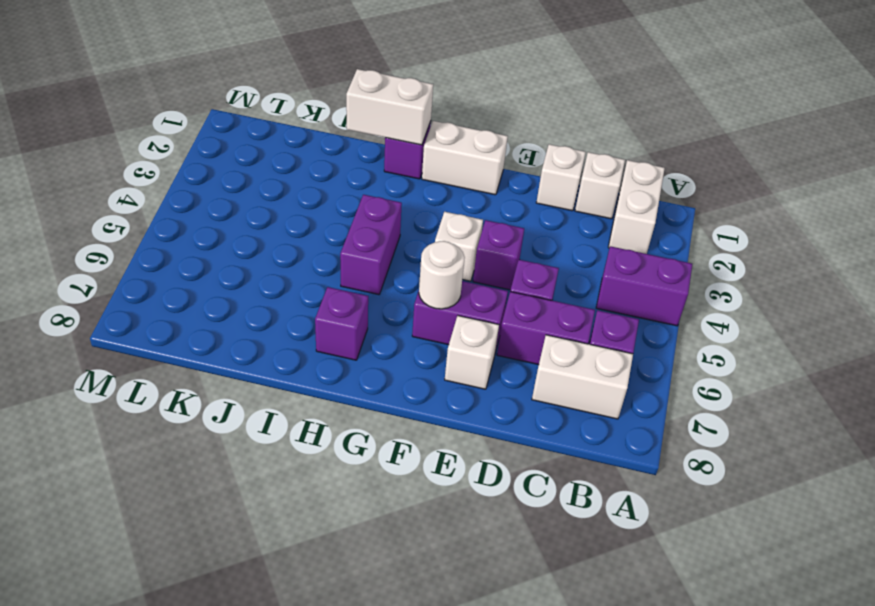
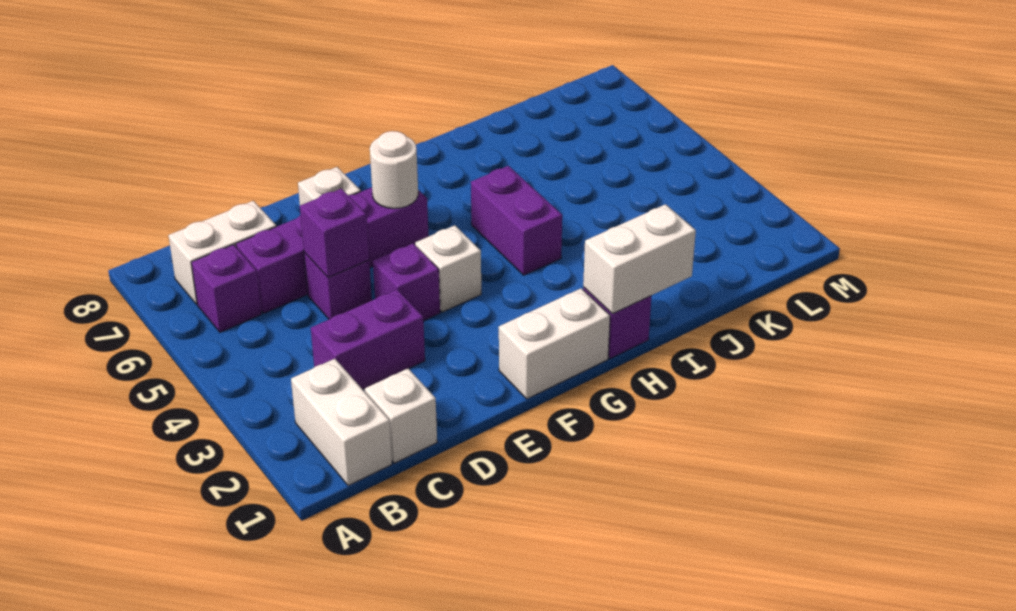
purple brick A4:B4 level 1 -> purple brick C3:D3 level 1
white brick D1 level 1 -> none
purple brick H7 level 1 -> purple brick D5 level 2

